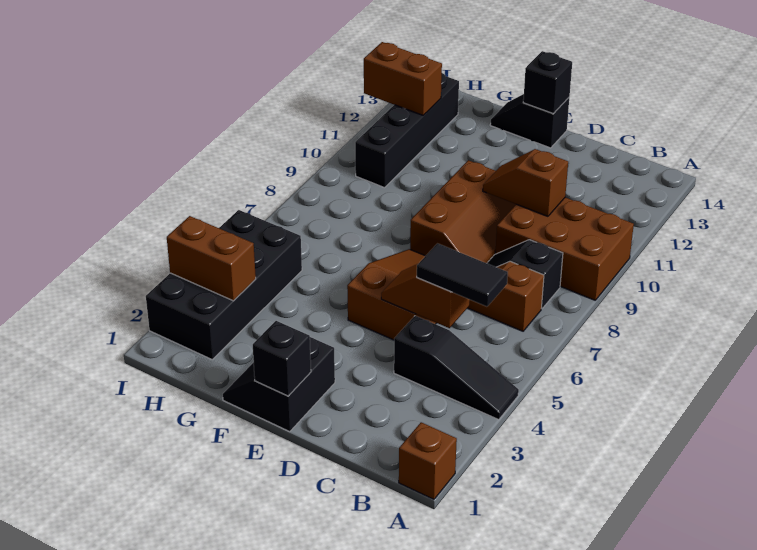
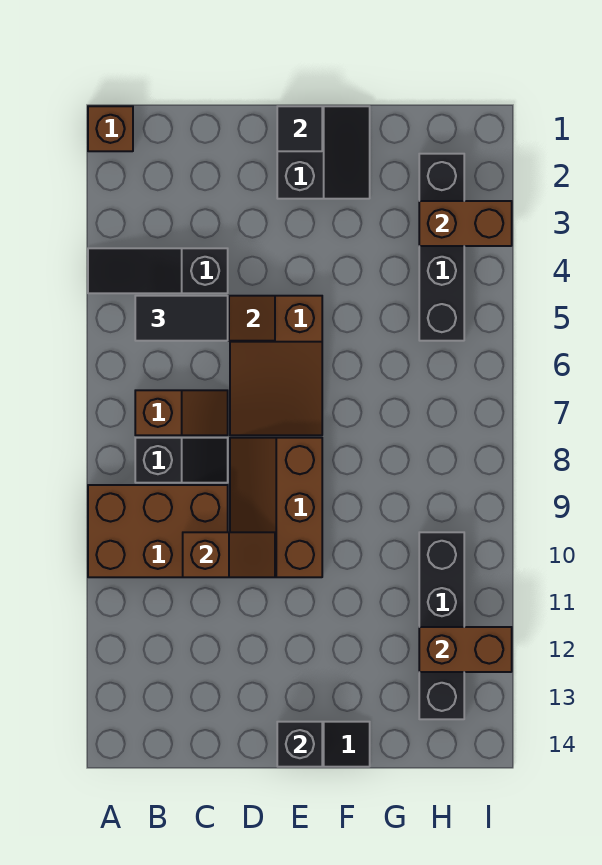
black brick E1 level 2 -> black tile E1 level 2
black brick H2:I5 level 1 -> black brick H2:H5 level 1

